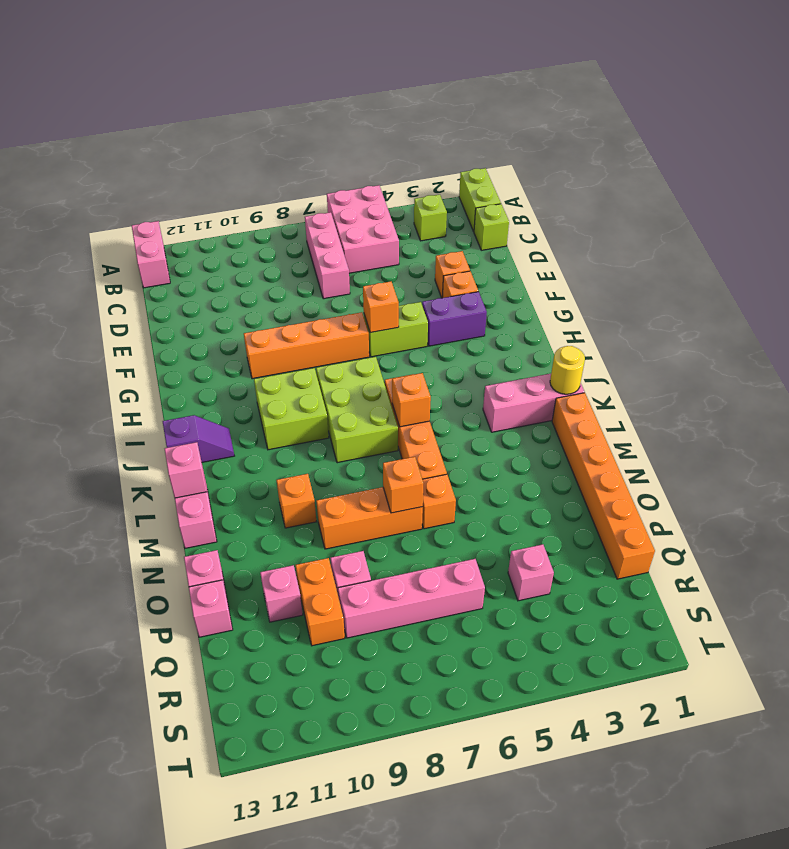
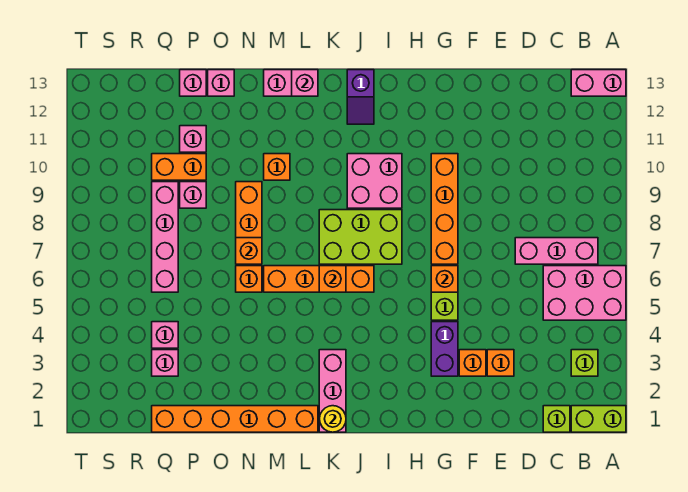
lime brick I9:J10 level 1 -> pink brick I9:J10 level 1
none -> pink brick Q3 level 1

